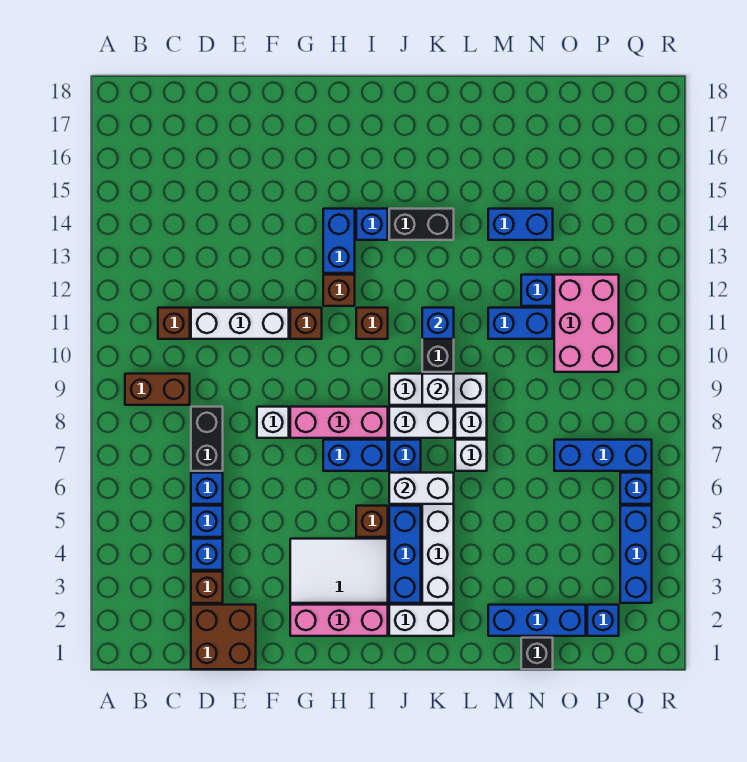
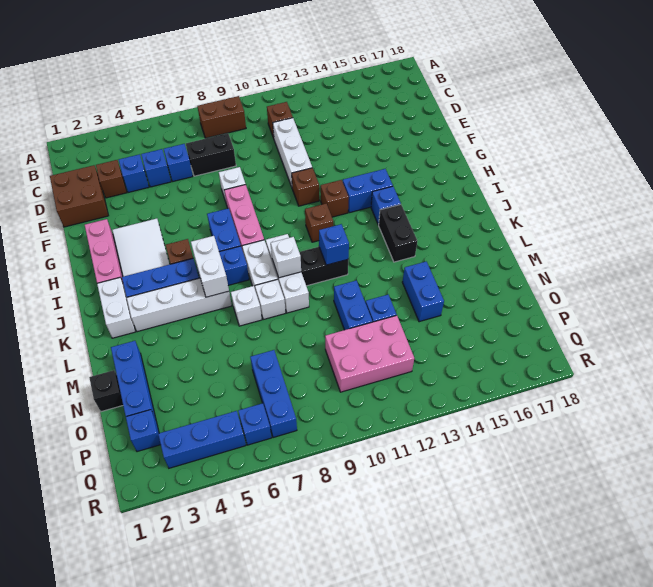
brown brick B9:C9 level 1 -> brown brick B8:B9 level 1

